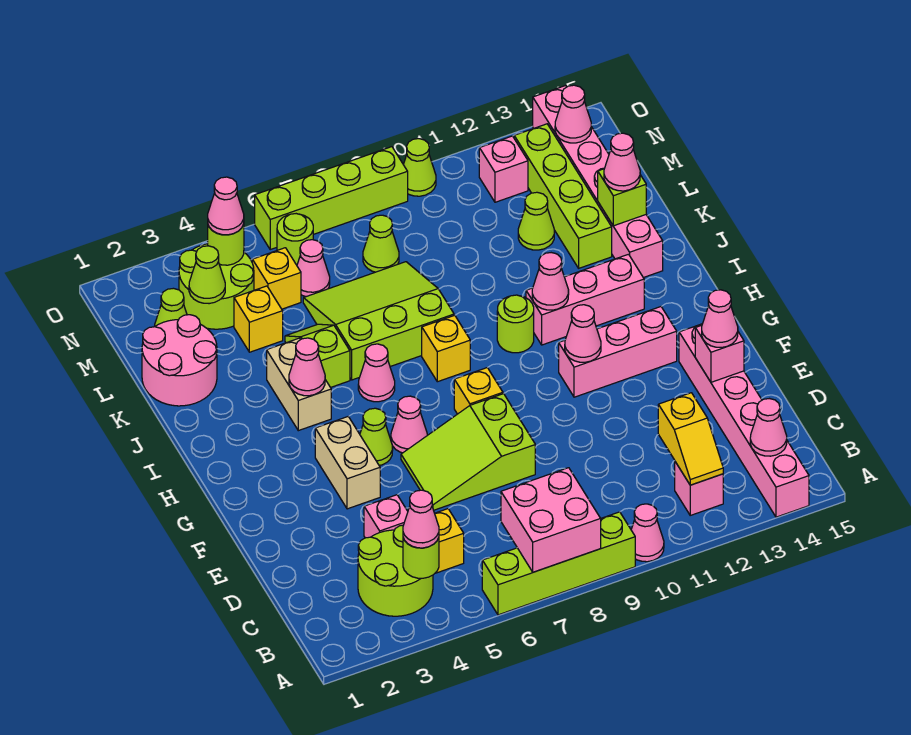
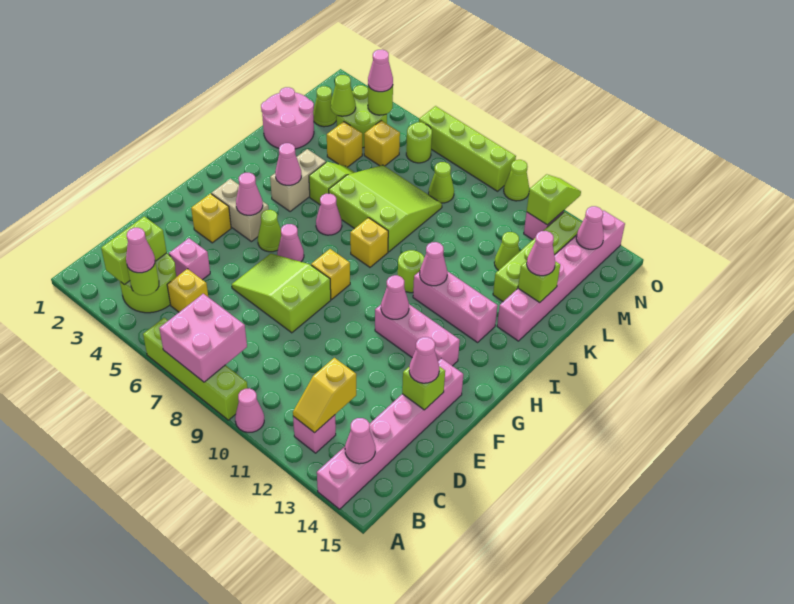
none -> lime brick B3:C3 level 2
pink brick E14 level 2 -> lime brick E14 level 2
none -> yellow brick F3 level 1
tan brick F4:G4 level 1 -> tan brick G3:G4 level 1
pink cone M6 level 1 -> pink cone G4 level 2
none -> lime slope N12:O12 level 2 top N

